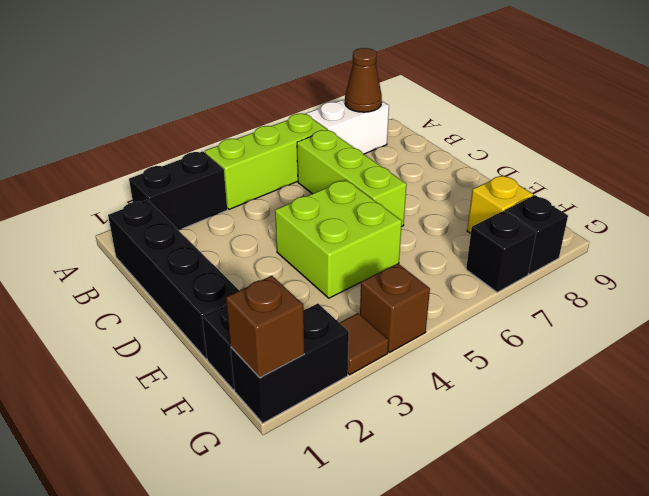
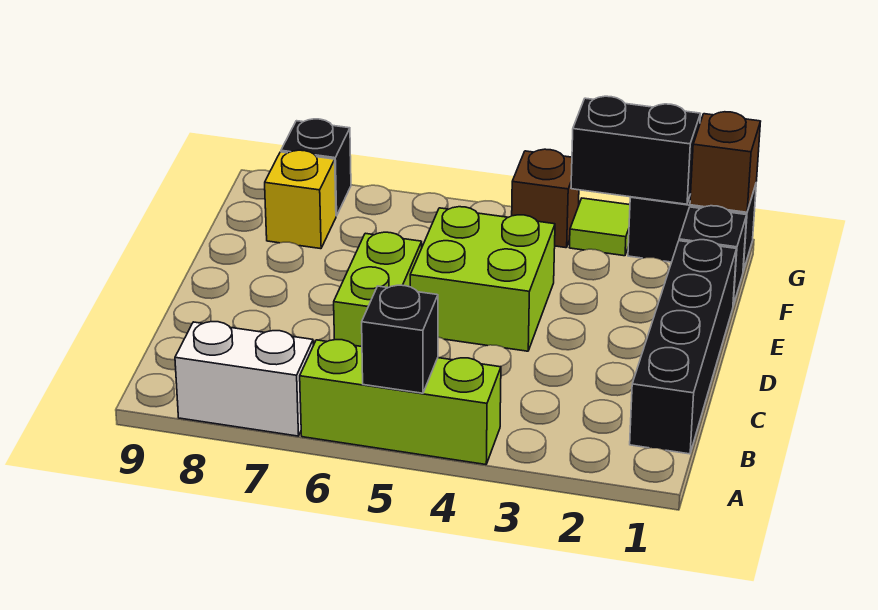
black brick A2:A3 level 1 -> black brick G2:G3 level 2
brown cone A8 level 2 -> none
lime brick B6:D6 level 1 -> lime brick C6:D6 level 1
brown tile G3 level 1 -> lime tile G3 level 1
black brick G7 level 1 -> black brick A5 level 2

